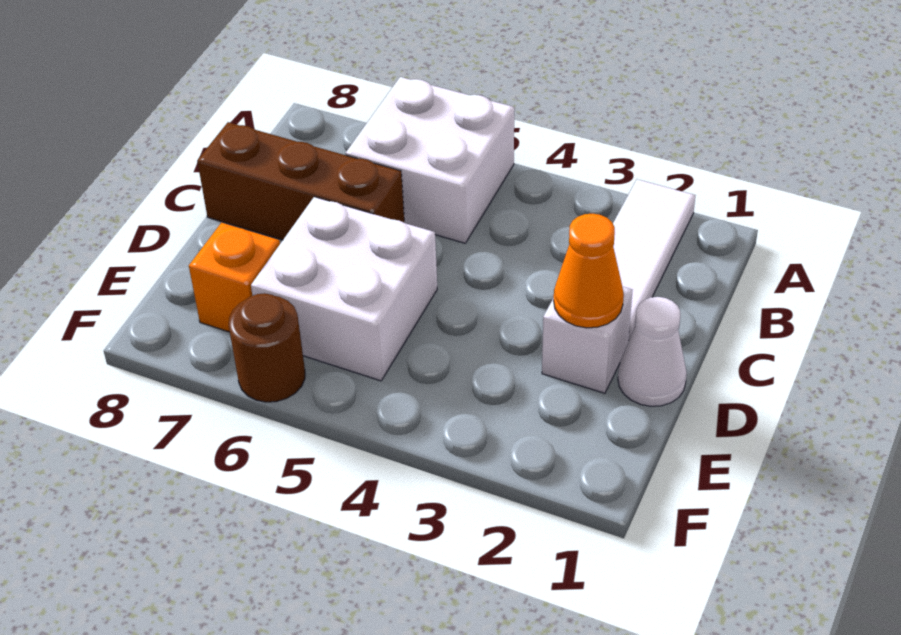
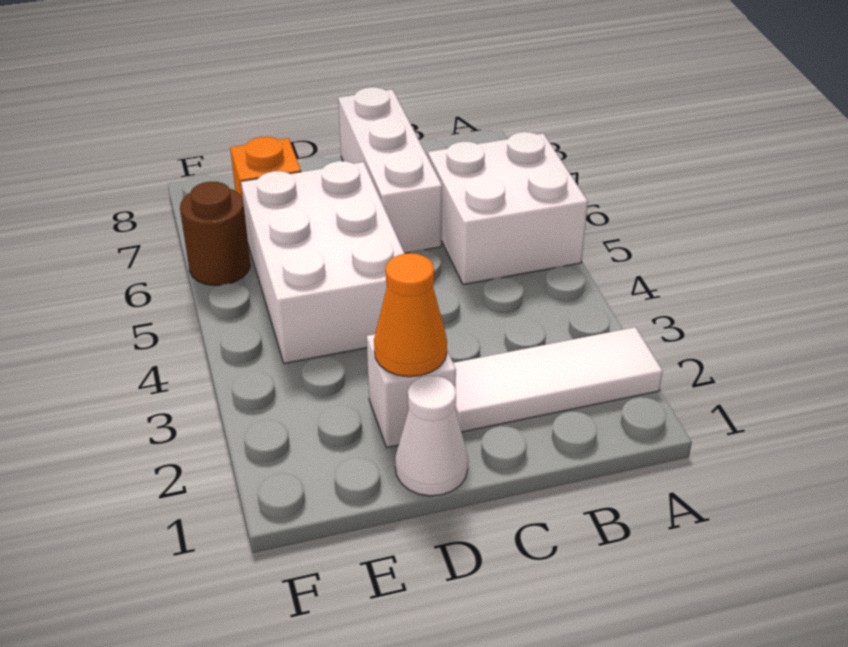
brown brick C6:C8 level 1 -> white brick C6:C8 level 1
white brick D5:E6 level 1 -> white brick D4:E6 level 1

